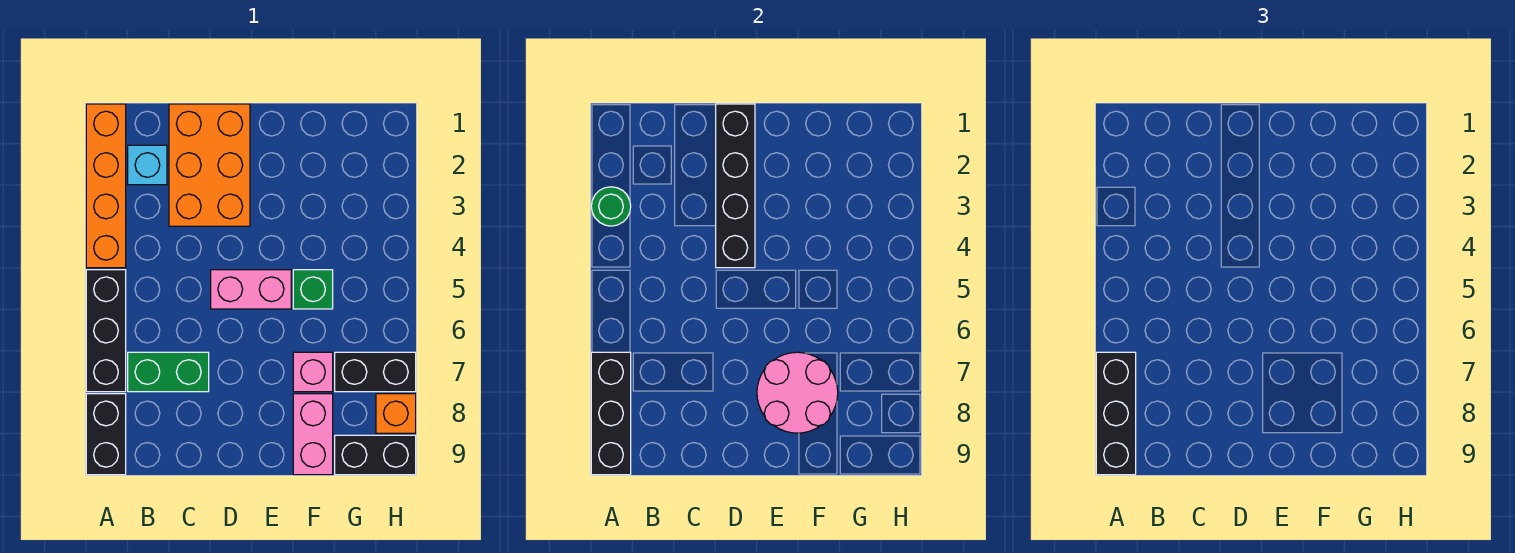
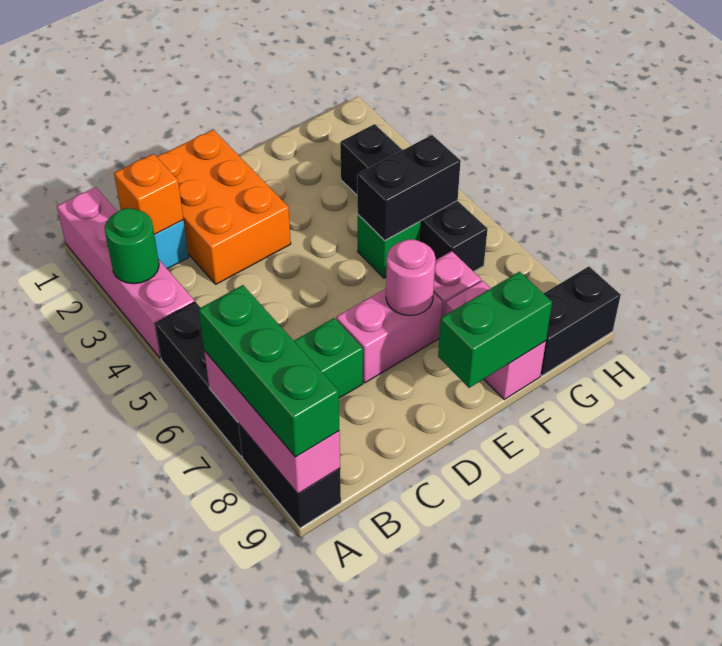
orange brick A1:A4 level 1 -> pink brick A1:A4 level 1
black brick A7:A9 level 2 -> pink brick A7:A9 level 2
black brick A7:A9 level 3 -> green brick A7:A9 level 3
black brick D1:D4 level 2 -> black brick G3:G6 level 1
pink brick D5:E5 level 1 -> pink brick D7:E7 level 1
pink round brick E7:F8 level 2 -> pink round brick E7 level 2
none -> green brick E9:F9 level 2
black brick G7:H7 level 1 -> black brick F5:G5 level 2
orange brick H8 level 1 -> orange brick B2 level 2

